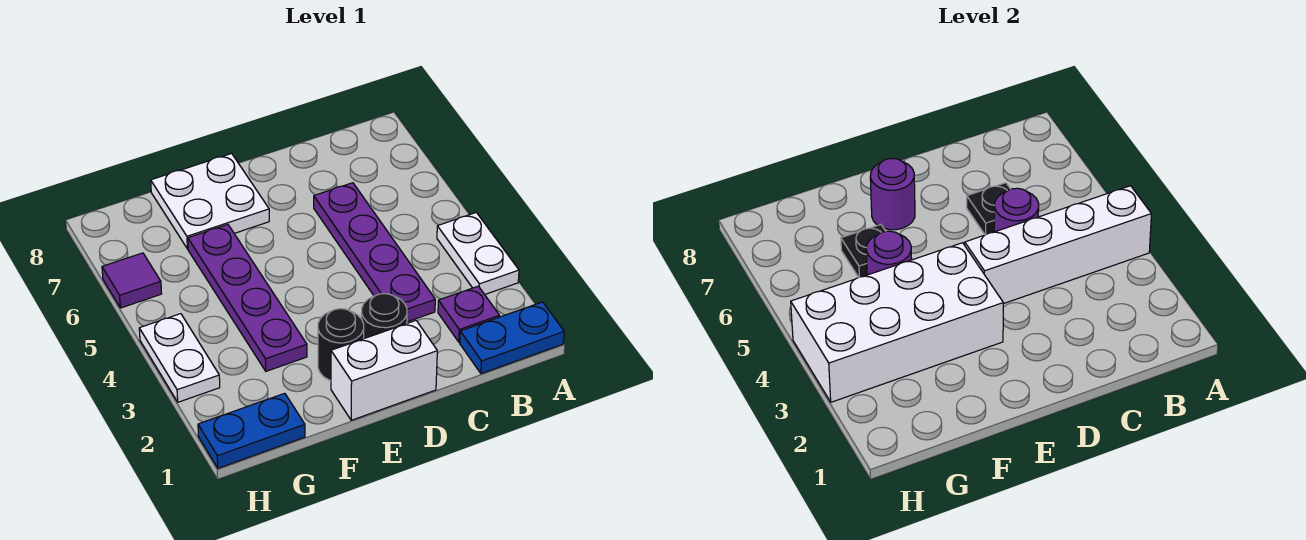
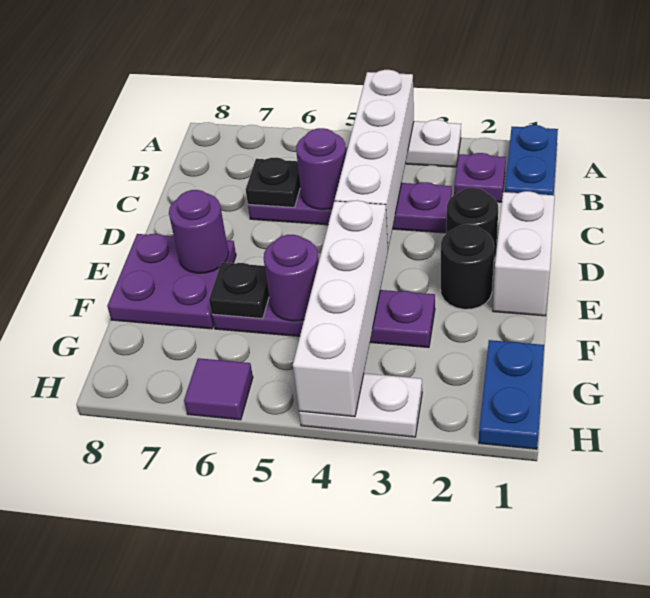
white brick E3:H4 level 2 -> white brick E4:H4 level 2
white plate E7:F8 level 1 -> purple plate E7:F8 level 1

